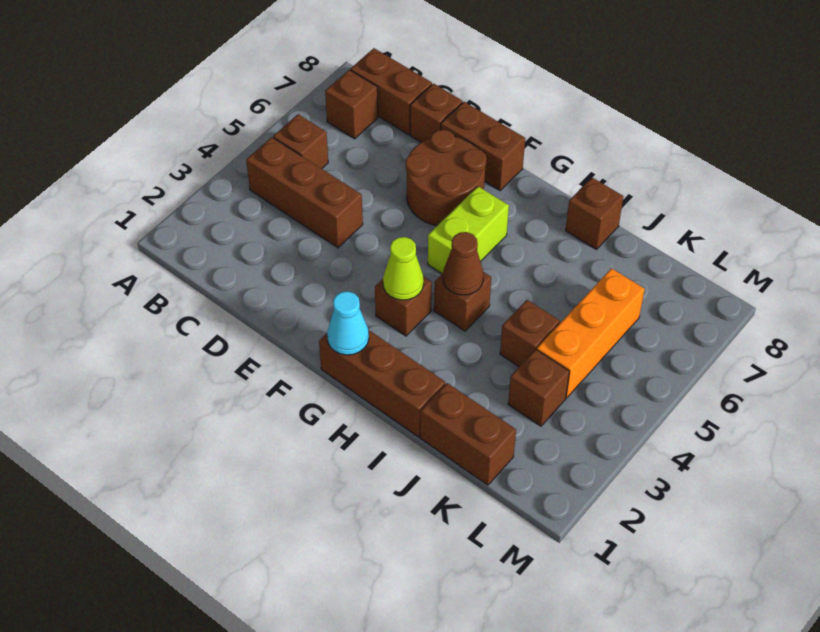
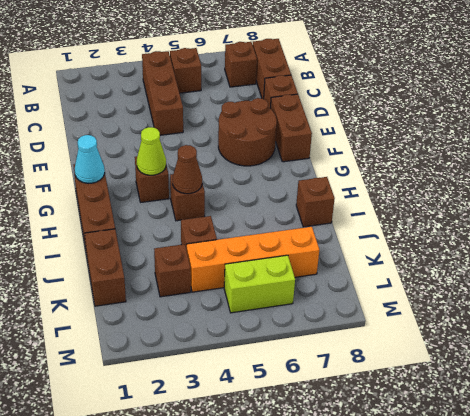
lime brick G5:G6 level 1 -> lime brick L5:L6 level 1
orange brick K4:K6 level 1 -> orange brick K4:K7 level 1

